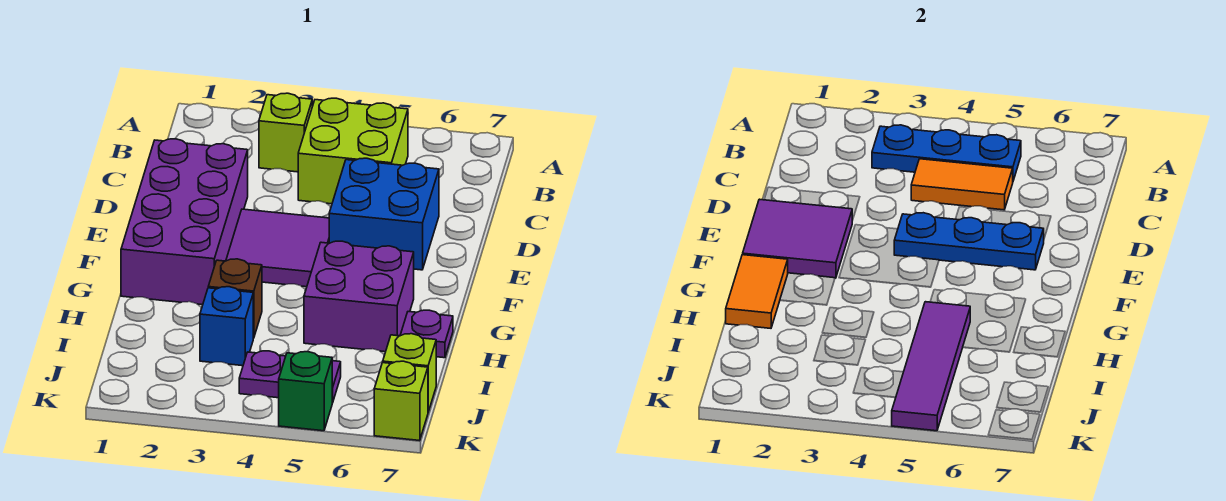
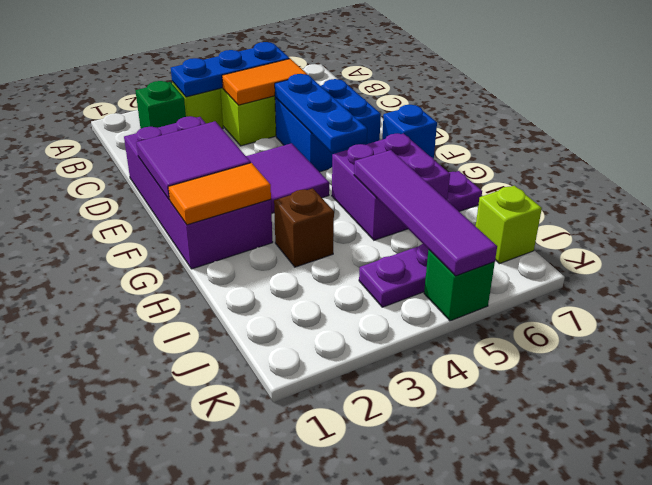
none -> green brick B2 level 1
blue plate E4:E6 level 2 -> blue plate D5:F5 level 2
orange tile G1:H1 level 2 -> orange tile G1:G2 level 2
blue brick I3 level 1 -> blue brick F7 level 1
lime brick K7 level 1 -> none

